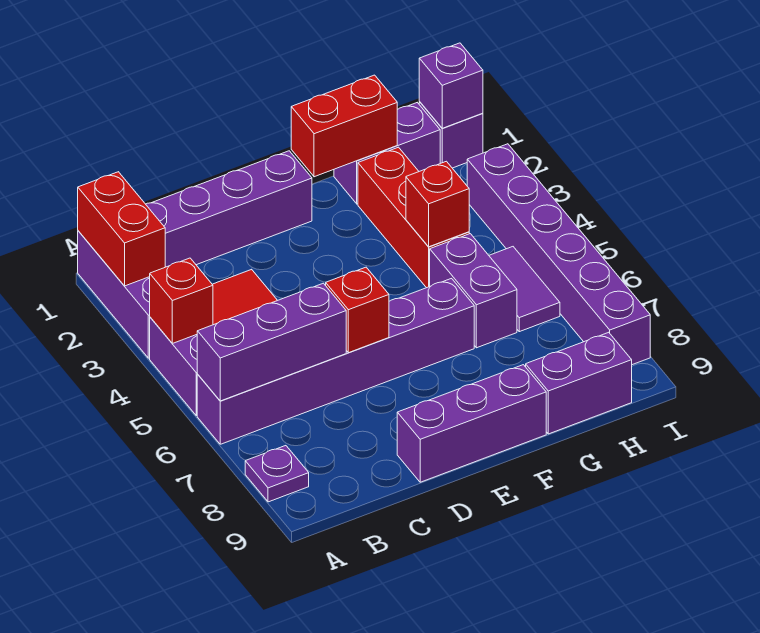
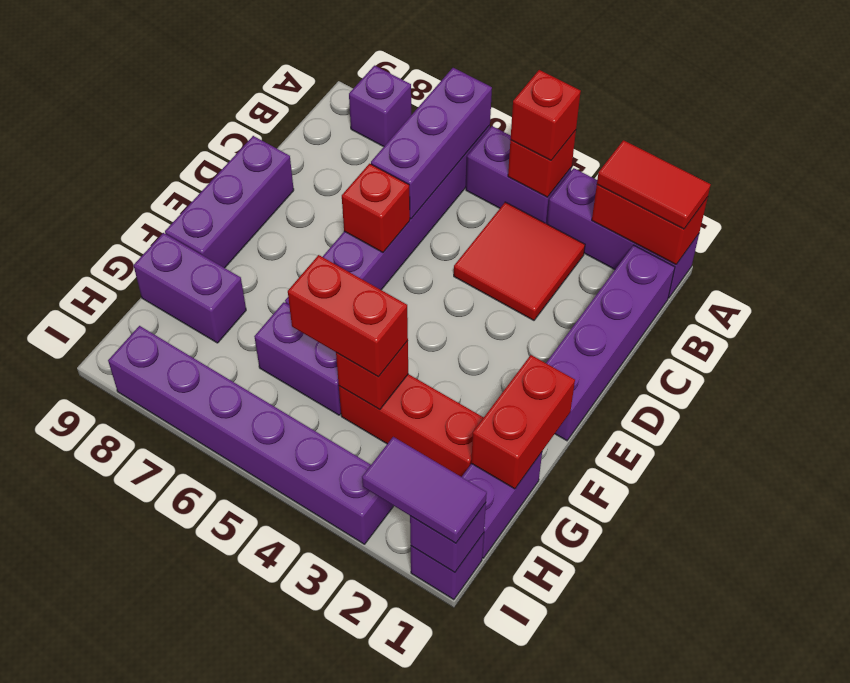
none -> red tile A1:A2 level 3
none -> red brick A4 level 3
purple plate A8 level 1 -> purple brick A8 level 1
none -> red brick G4:G5 level 3
purple brick G9:H9 level 1 -> purple brick G8:G9 level 1
purple tile H5:H6 level 1 -> purple tile I1:I2 level 3

